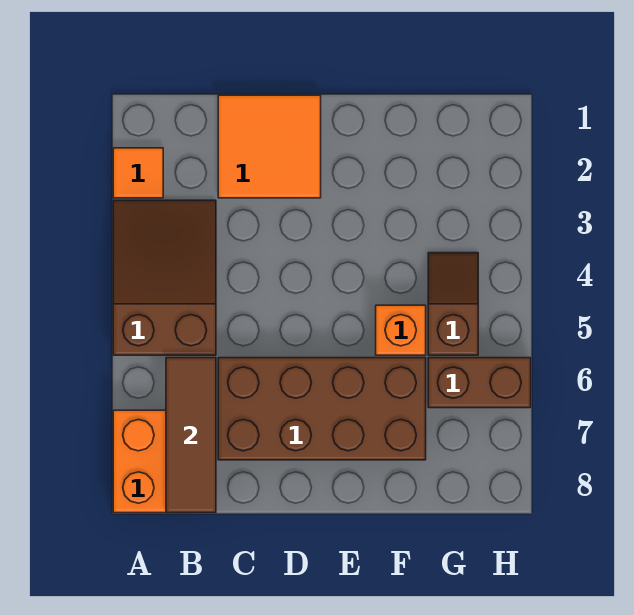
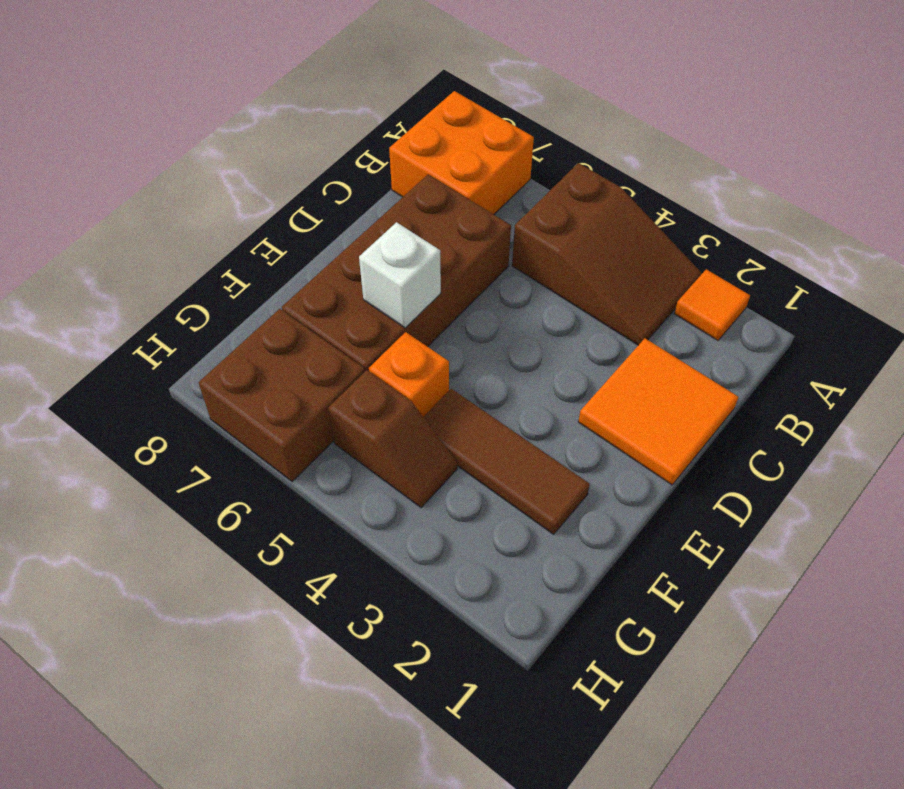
brown tile B6:B8 level 2 -> brown tile F2:F4 level 1
none -> white brick E6 level 2
brown brick G6:H6 level 1 -> brown brick G6:H7 level 1

